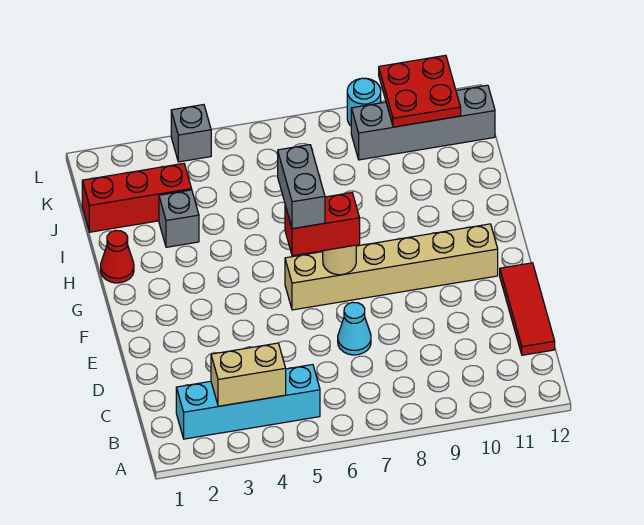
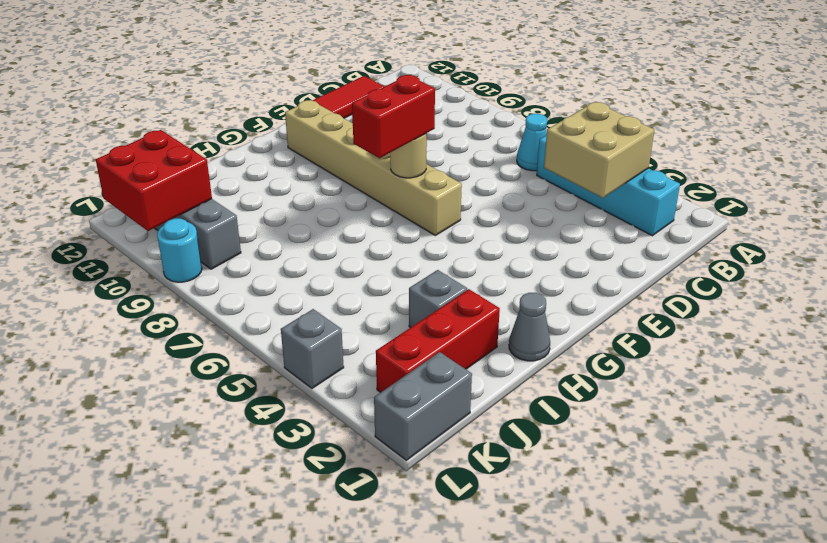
tan brick B3:B4 level 2 -> tan brick B3:C4 level 2
cyan cone D7 level 1 -> cyan cone B6 level 1
red brick F6:F7 level 3 -> red brick F7:G7 level 3
grey brick F6:G6 level 4 -> grey brick K1:L1 level 1
red cone H1 level 1 -> grey cone H1 level 1
red brick J1:J3 level 1 -> red brick I2:K2 level 1
red plate K10:L11 level 2 -> red brick K10:L11 level 2

